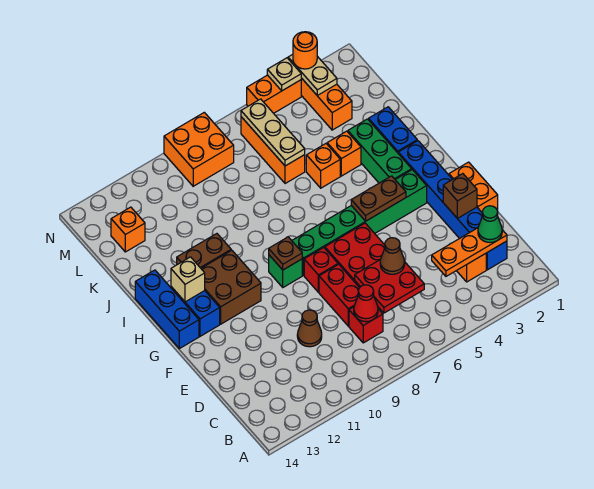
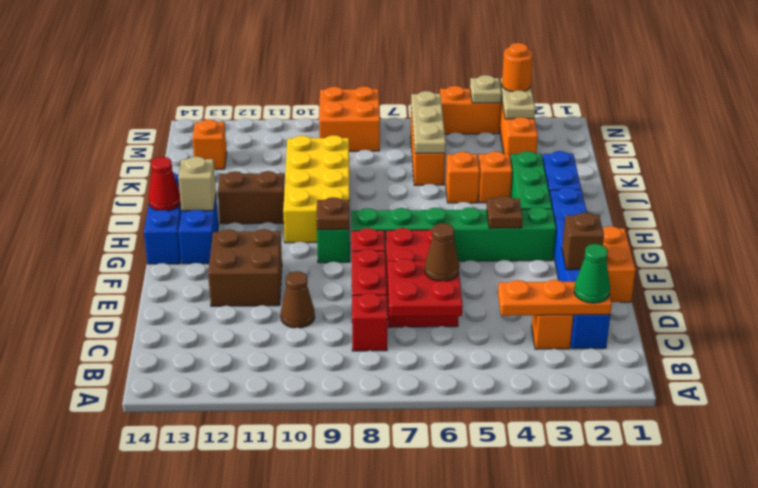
red cone C8 level 2 -> red cone H14 level 2
brown plate G4:G5 level 2 -> brown plate G4 level 2
brown brick G11:H12 level 1 -> brown brick E11:F12 level 1
none -> yellow brick H9:K10 level 1

